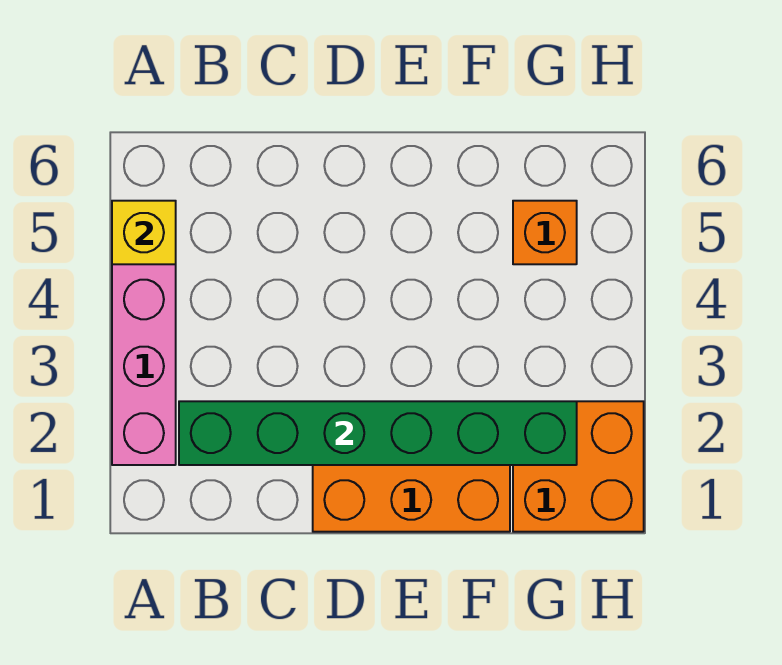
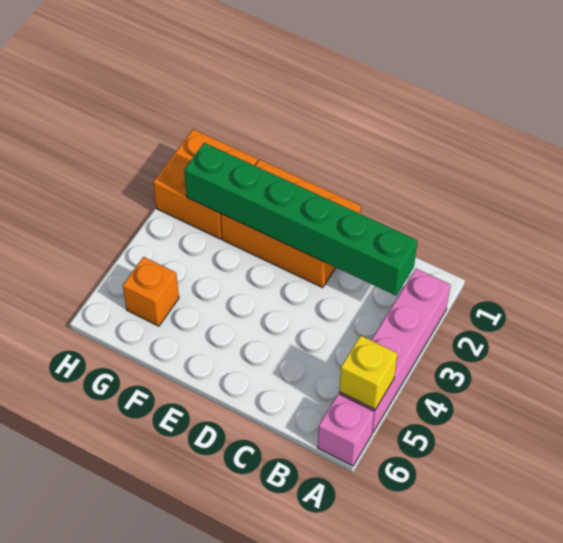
none -> pink brick A6 level 1

